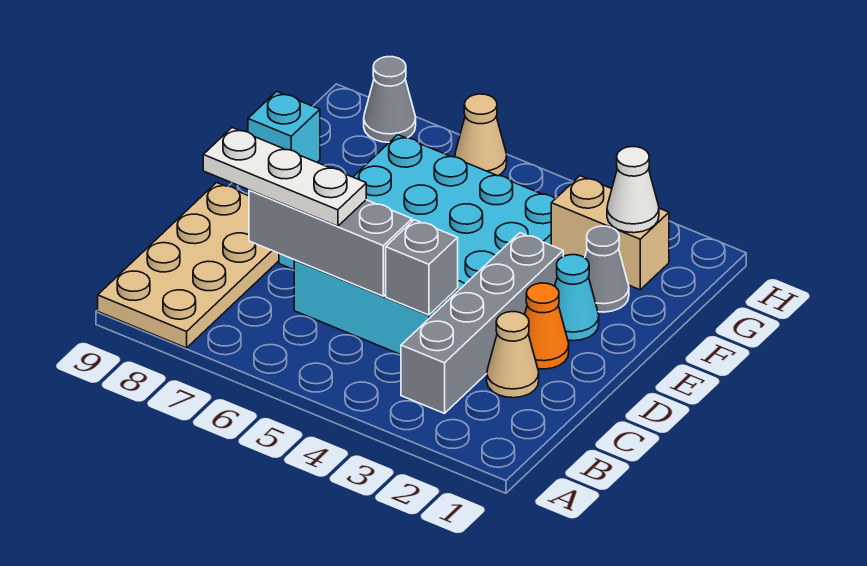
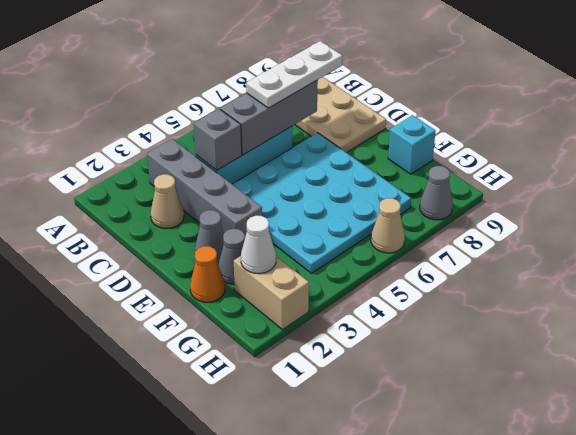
orange cone D2 level 1 -> orange cone F1 level 1
cyan cone E2 level 1 -> grey cone E2 level 1
tan brick G2:G3 level 1 -> tan brick G2:H2 level 1

